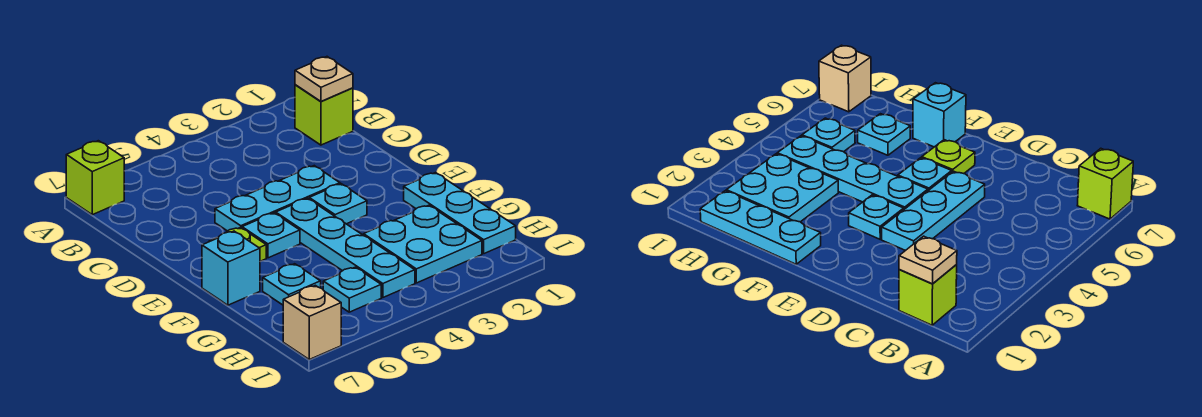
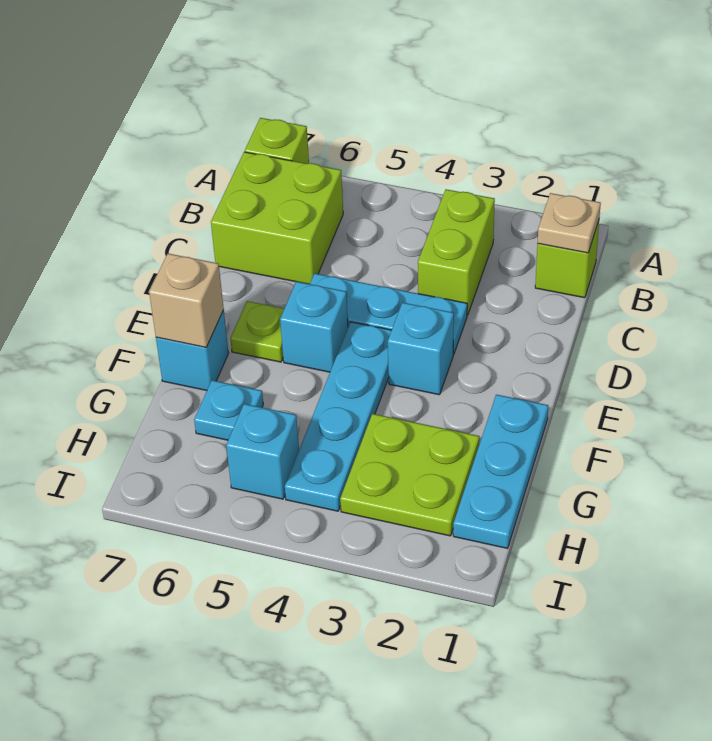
none -> lime brick B3:C3 level 1
none -> lime brick B6:C7 level 1
cyan plate E3 level 1 -> cyan brick E3 level 1
cyan plate E5 level 1 -> cyan brick E5 level 1
cyan plate G2:H3 level 1 -> lime plate G2:H3 level 1
cyan plate H5 level 1 -> cyan brick H5 level 1
tan brick I7 level 1 -> tan brick F7 level 2

